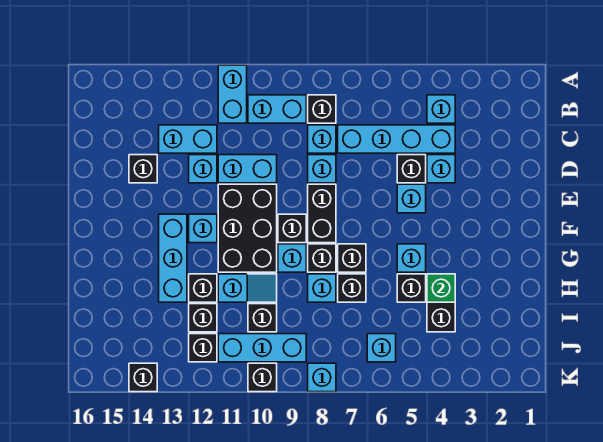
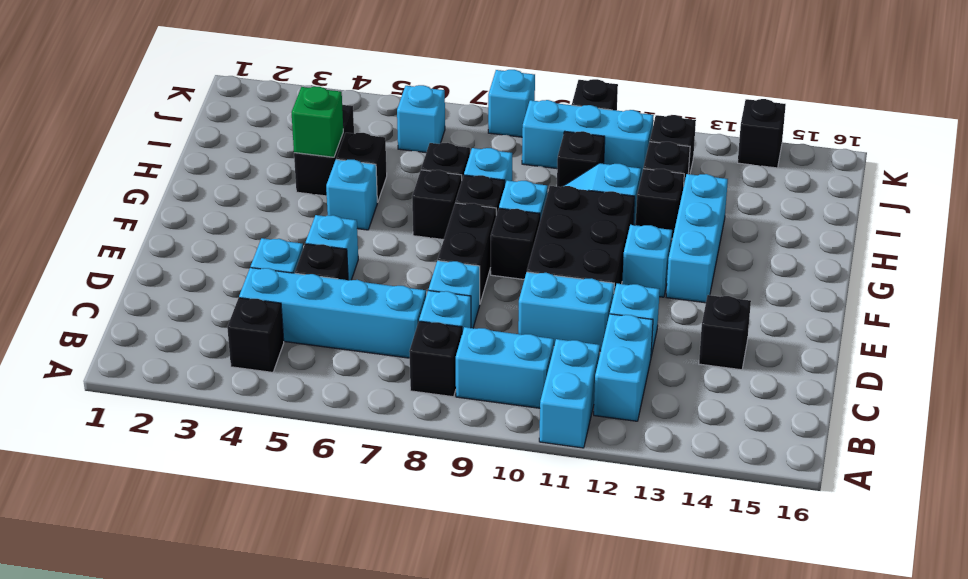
cyan brick B4 level 1 -> black brick B4 level 1
cyan brick C12:C13 level 1 -> cyan brick B12:C12 level 1

